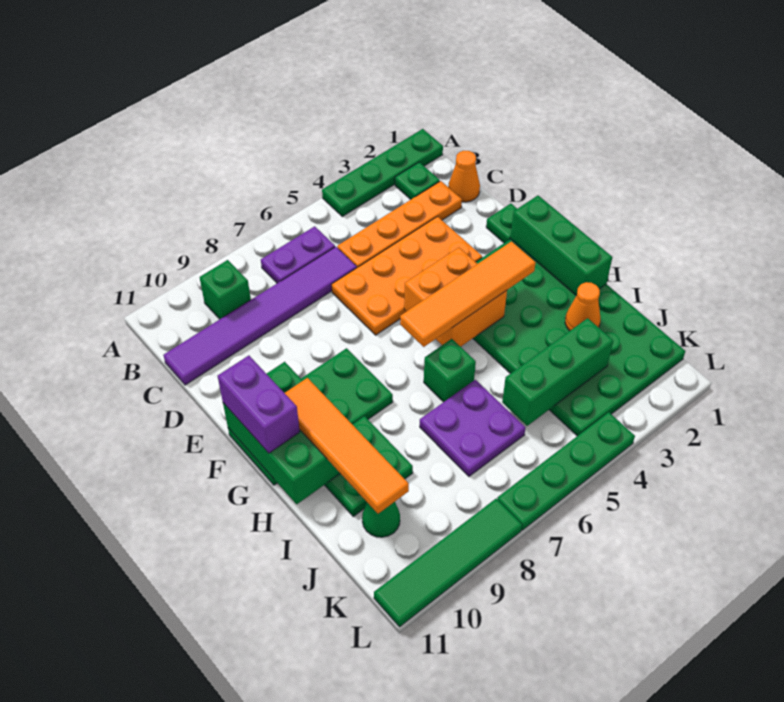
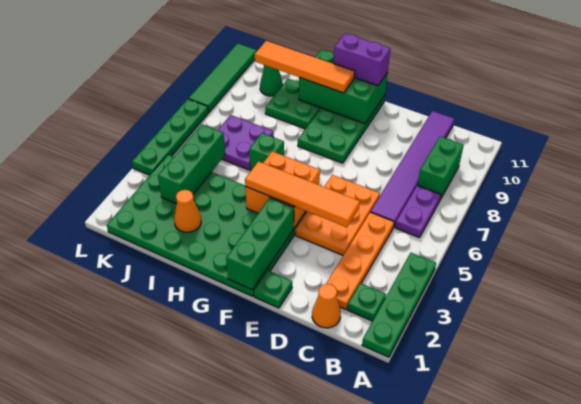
green brick B9 level 1 -> green brick B8:B9 level 1
orange plate D3:E6 level 1 -> orange plate D4:E6 level 1
green brick F1:H1 level 2 -> green brick F1:F3 level 2
orange tile G3:G6 level 3 -> orange tile D4:G4 level 3

